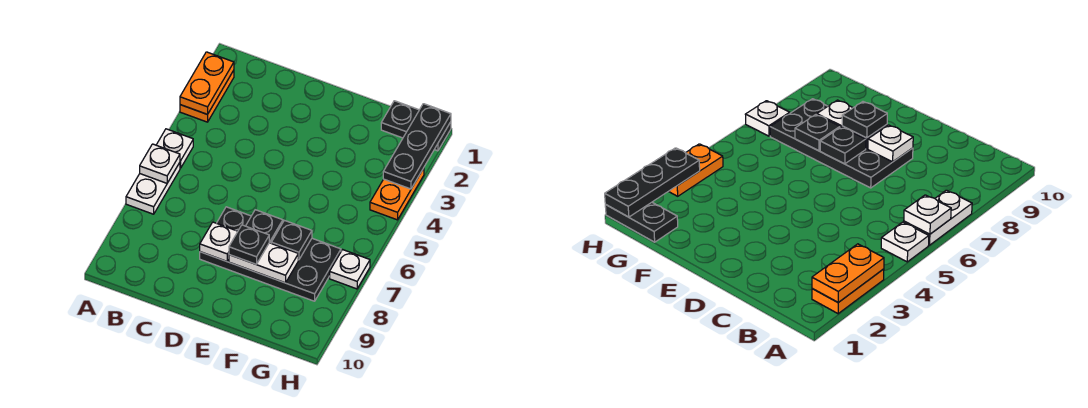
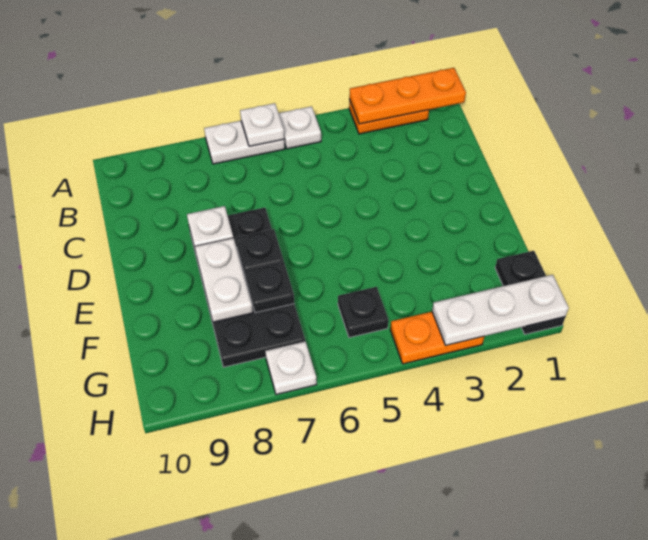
orange plate A2:A3 level 2 -> orange plate A1:A3 level 2
black plate E8 level 3 -> black plate G5 level 1
black plate H1:H3 level 2 -> white plate H1:H3 level 2

